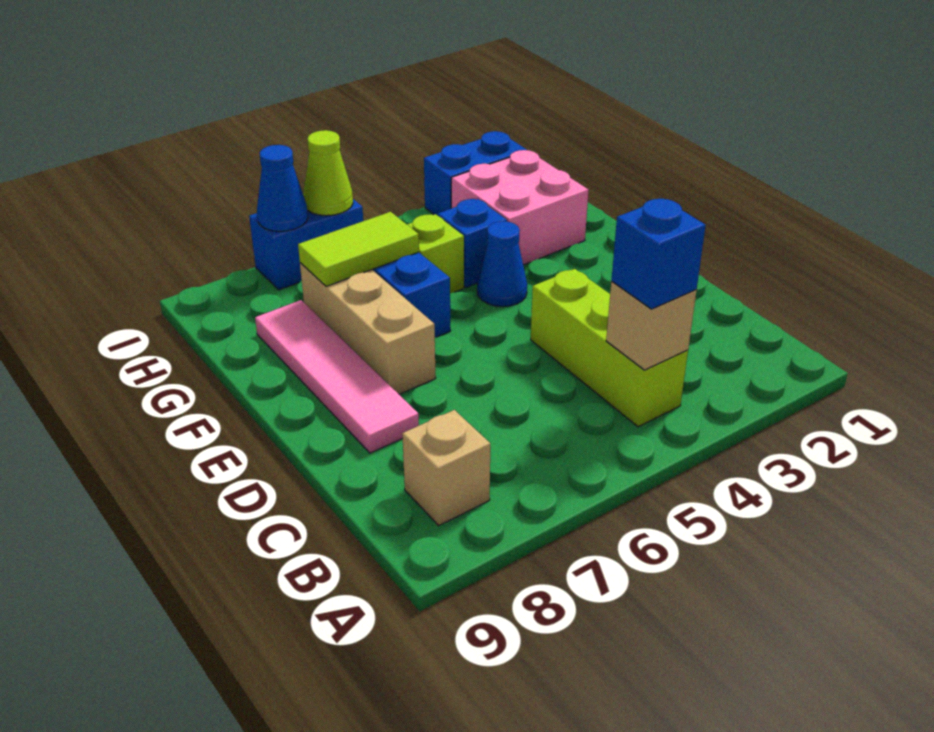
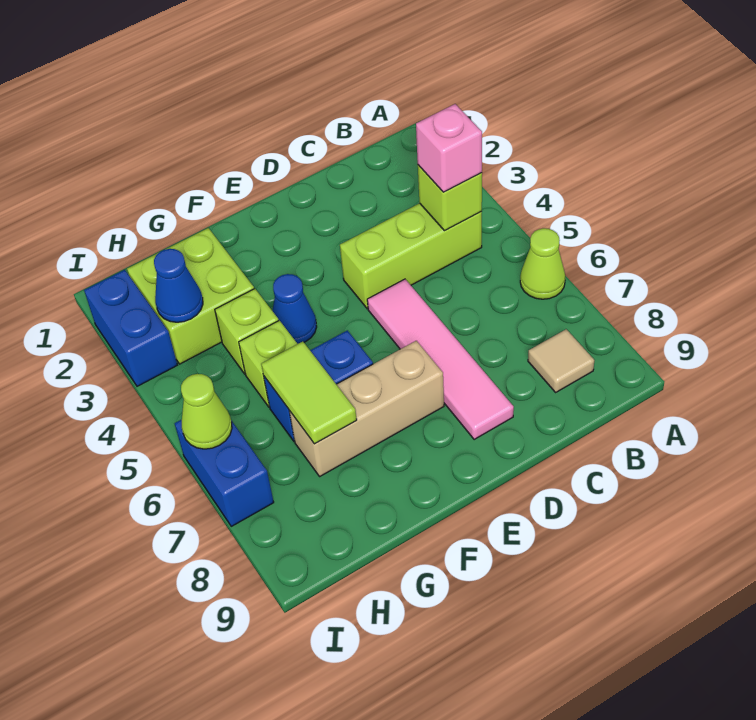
none -> lime cone A6 level 1
tan brick B4 level 2 -> lime brick B4 level 2
blue brick B4 level 3 -> pink brick B4 level 3
tan brick B8 level 1 -> tan tile B8 level 1
pink tile D8:G8 level 1 -> pink tile D5:D8 level 1
pink brick G2:H3 level 1 -> lime brick G2:H3 level 1
blue brick G4 level 1 -> lime brick G4 level 1
blue cone I7 level 2 -> blue cone H3 level 2

